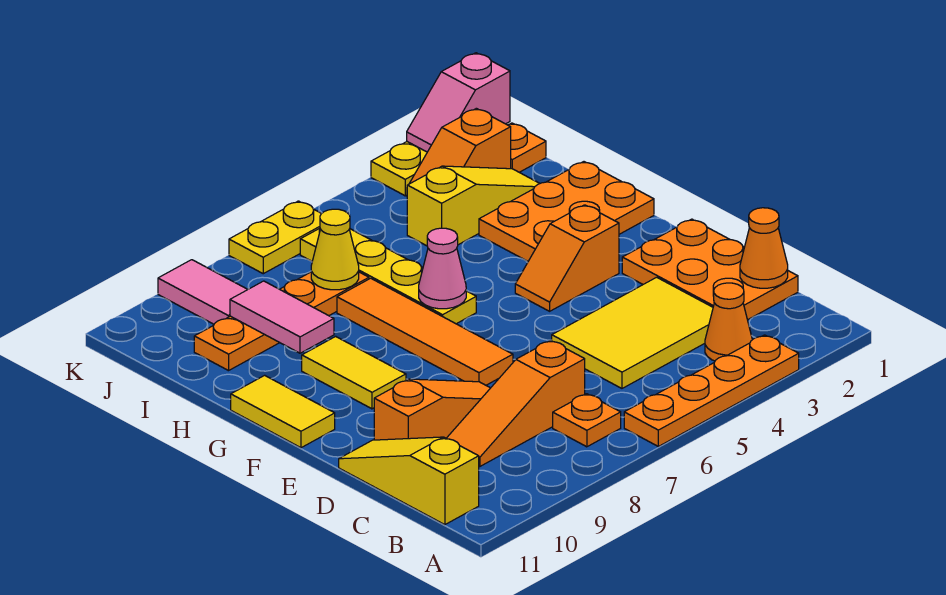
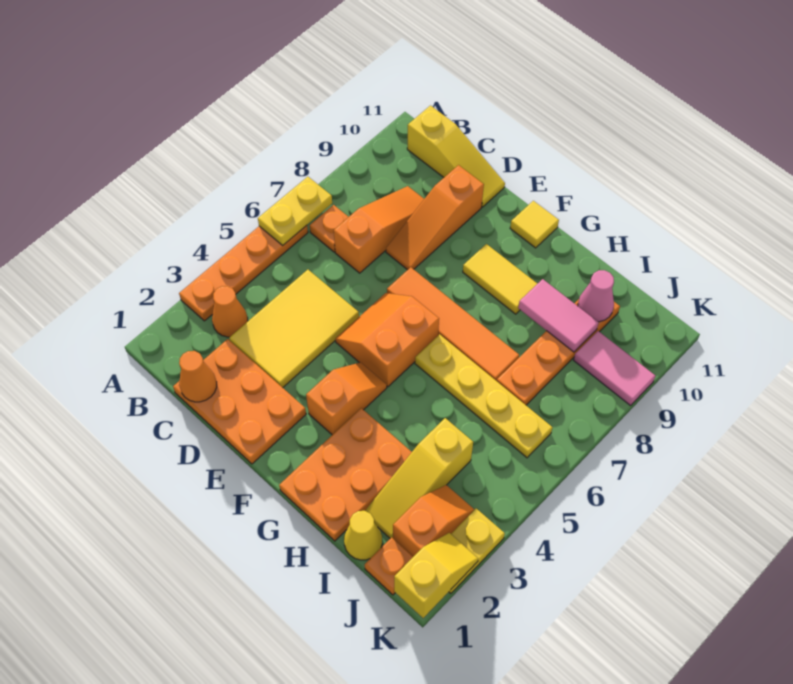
none -> orange slope E5:F6 level 1 top F
yellow tile F11:G11 level 1 -> yellow tile F11 level 1
pink cone G6 level 2 -> pink cone I10 level 2
yellow cone I7 level 2 -> yellow cone I1 level 1
pink slope K1:K2 level 2 top 1 -> yellow slope K1:K2 level 2 top 1
yellow plate K6:K7 level 1 -> yellow plate A6:A7 level 2

